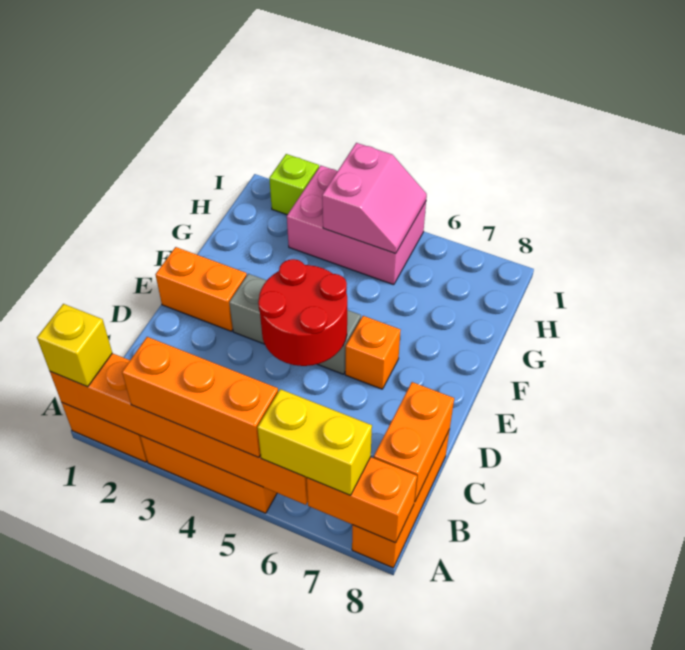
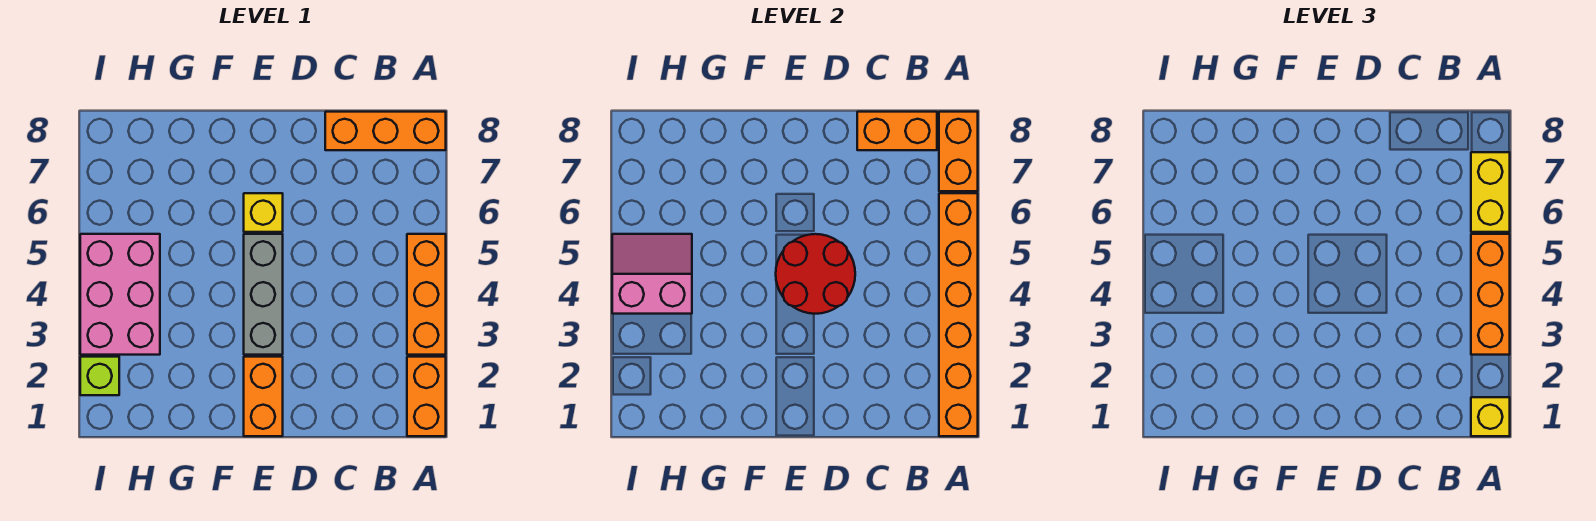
orange brick E6 level 1 -> yellow brick E6 level 1

